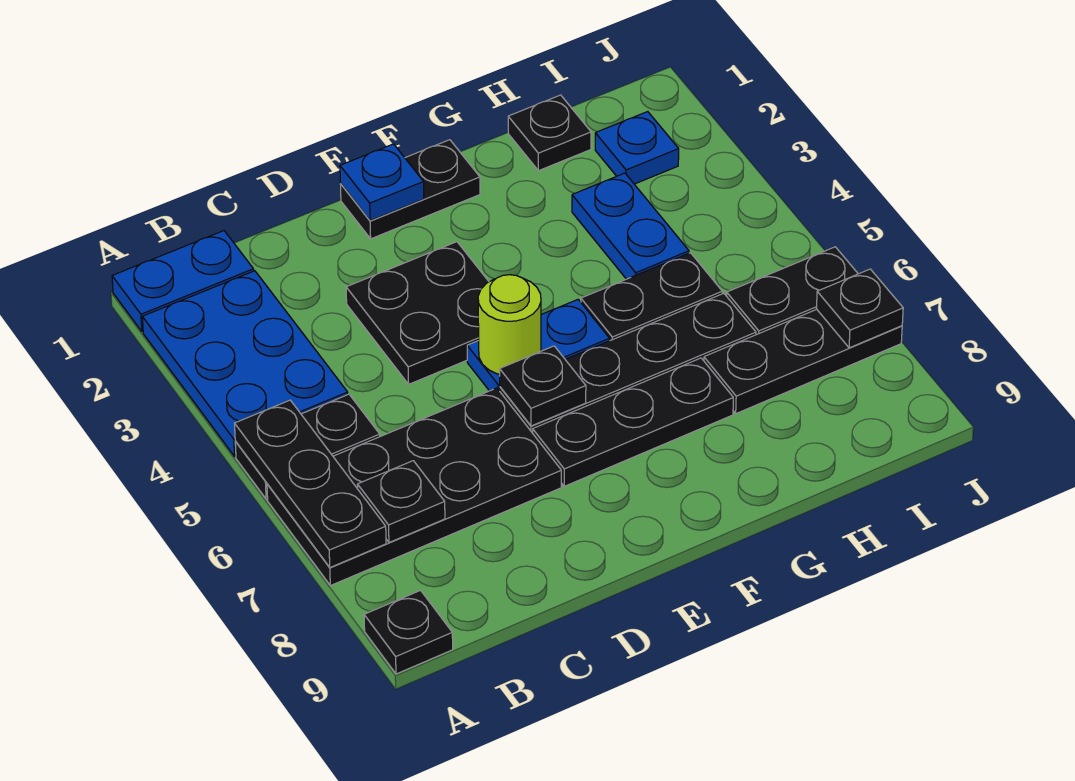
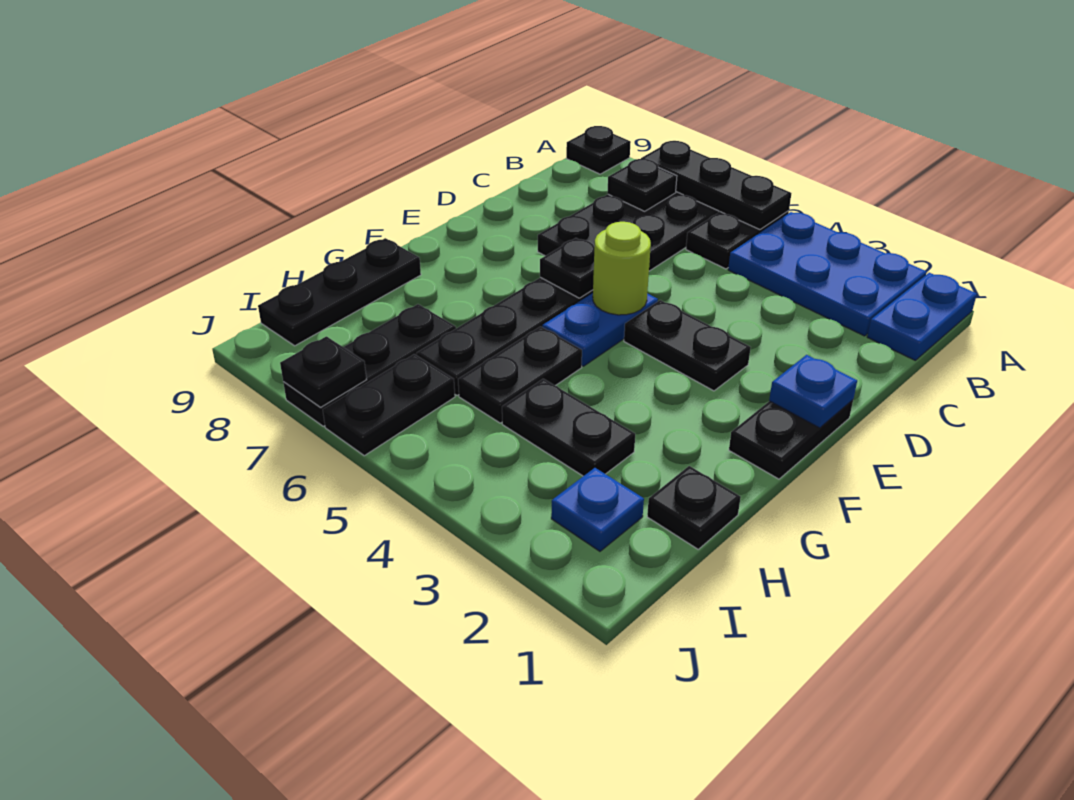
black plate D3:E4 level 1 -> black plate E3:E4 level 1
black plate E7:G7 level 1 -> black plate G9:I9 level 1
blue plate H3:H4 level 1 -> black plate H3:H4 level 1

